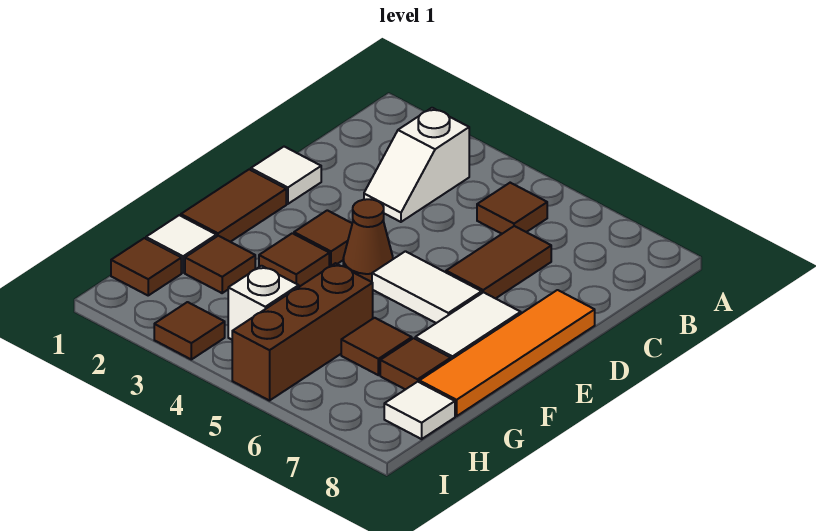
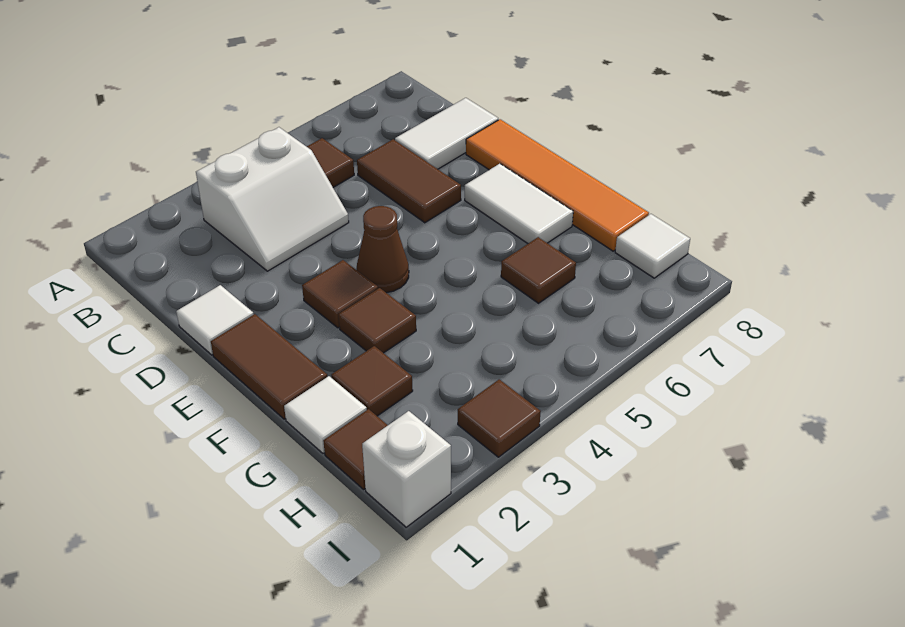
white slope B3:C3 level 1 top B -> white slope B3:C4 level 1 top B
white tile E5:E6 level 1 -> white tile C7:C8 level 1
brown brick G5:I5 level 1 -> none
brown tile G7 level 1 -> none
white brick H4 level 1 -> white brick I1 level 1

